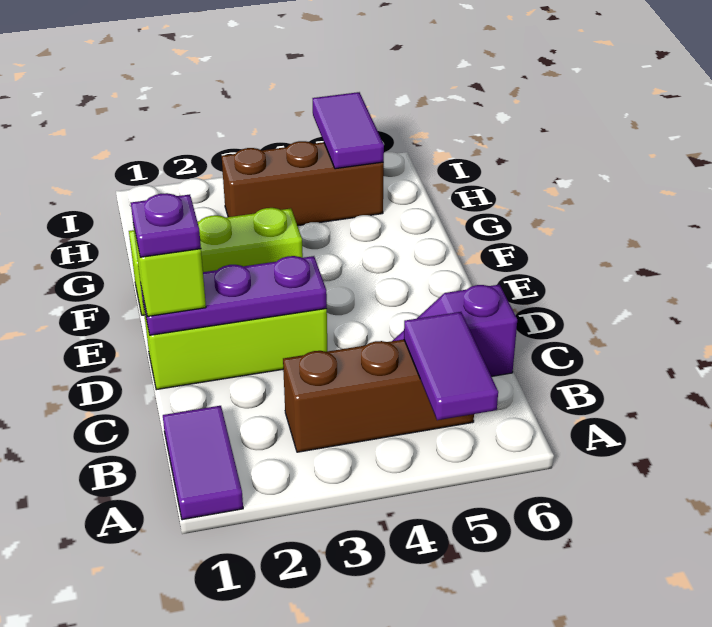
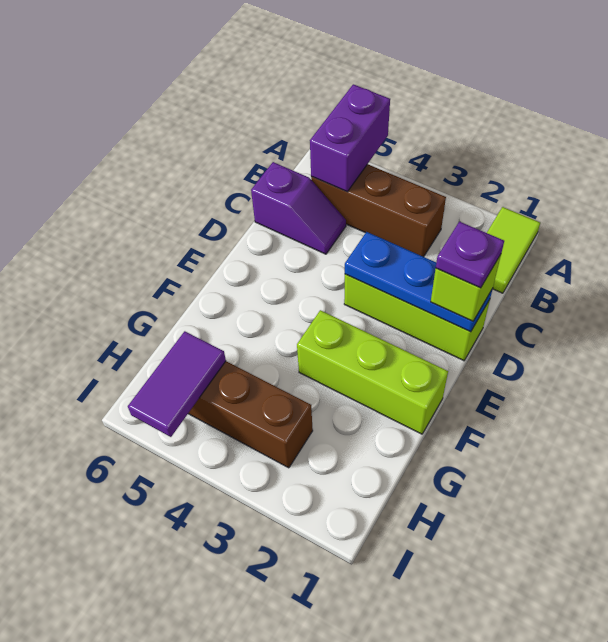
purple tile A1:B1 level 1 -> lime tile A1:B1 level 1
purple tile A5:B5 level 2 -> purple brick A5:B5 level 2
purple plate D1:D3 level 2 -> blue plate D1:D3 level 2

